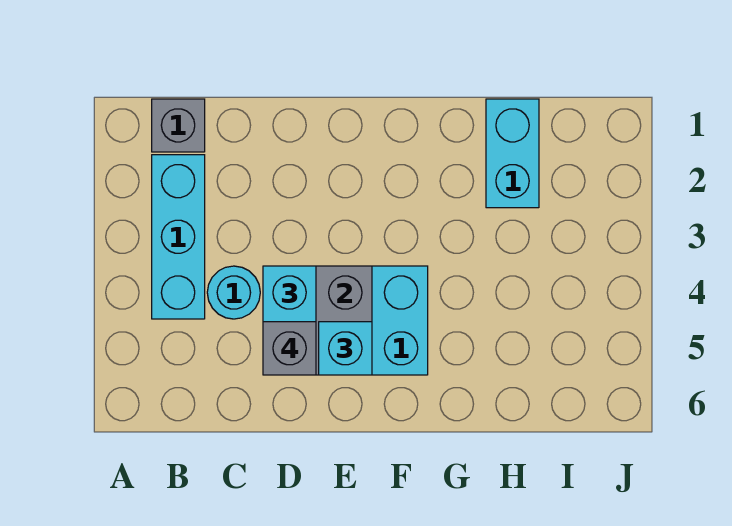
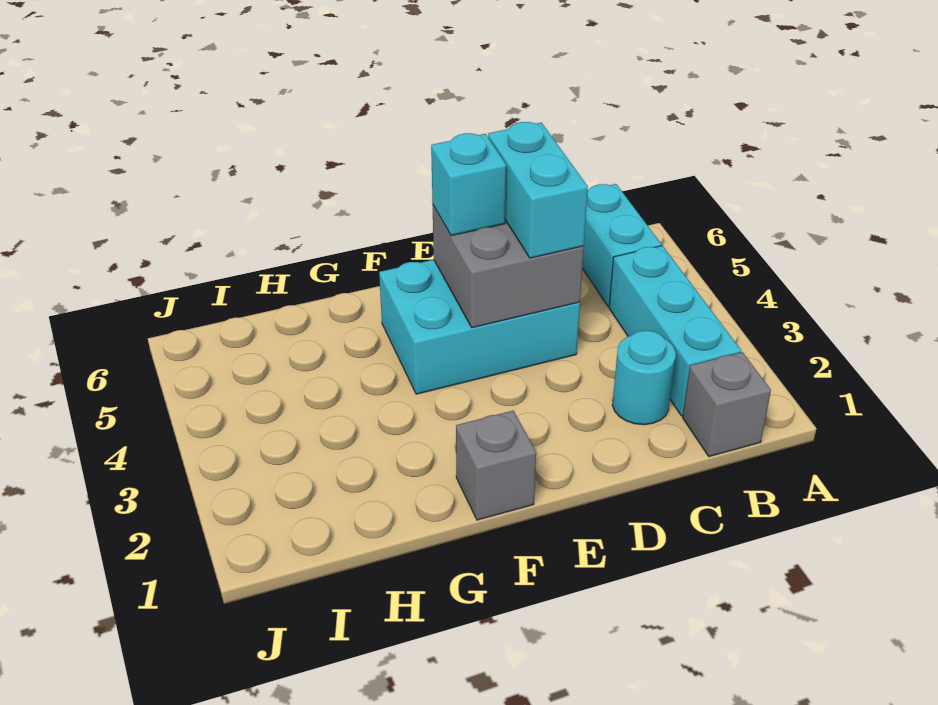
cyan round brick C4 level 1 -> cyan round brick C2 level 1
grey brick D5 level 4 -> grey brick F1 level 1
cyan brick H1:H2 level 1 -> cyan brick B5:B6 level 1

